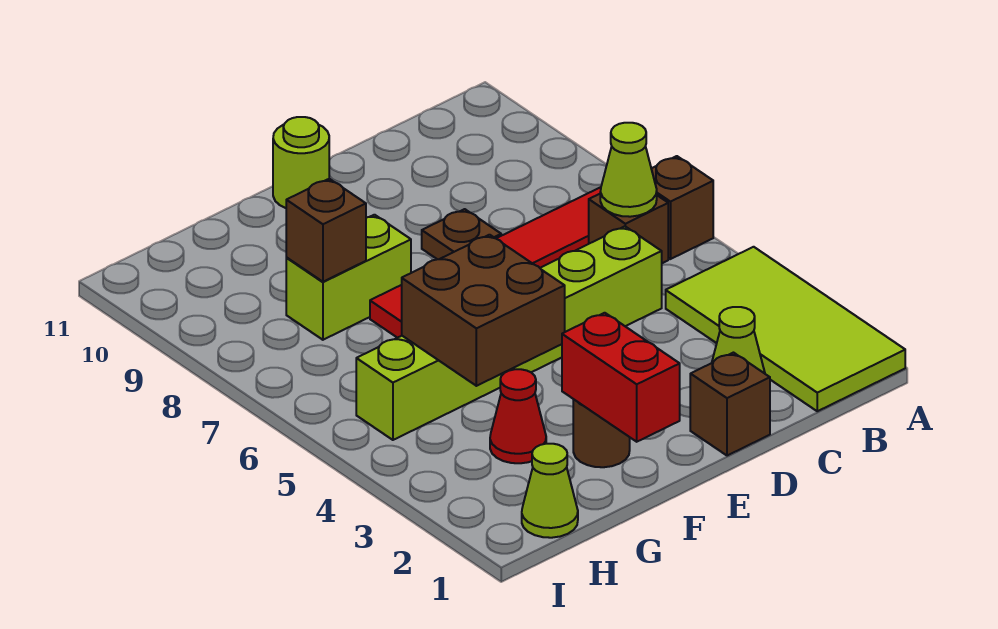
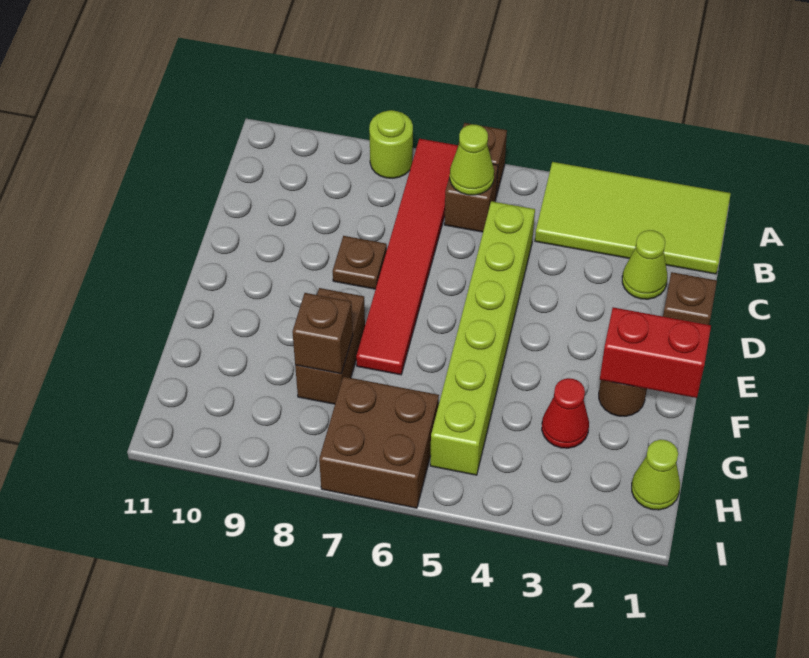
lime round brick E11 level 1 -> lime round brick A8 level 1
brown brick F4:G5 level 2 -> brown brick H6:I7 level 1
lime brick F8:G8 level 1 -> brown brick F8:G8 level 1

